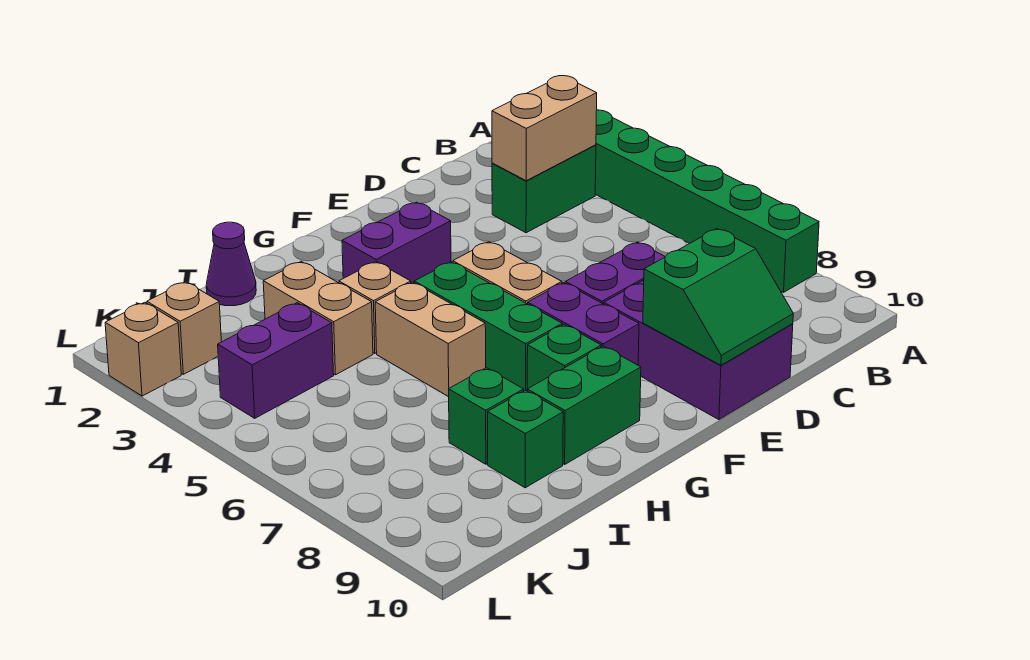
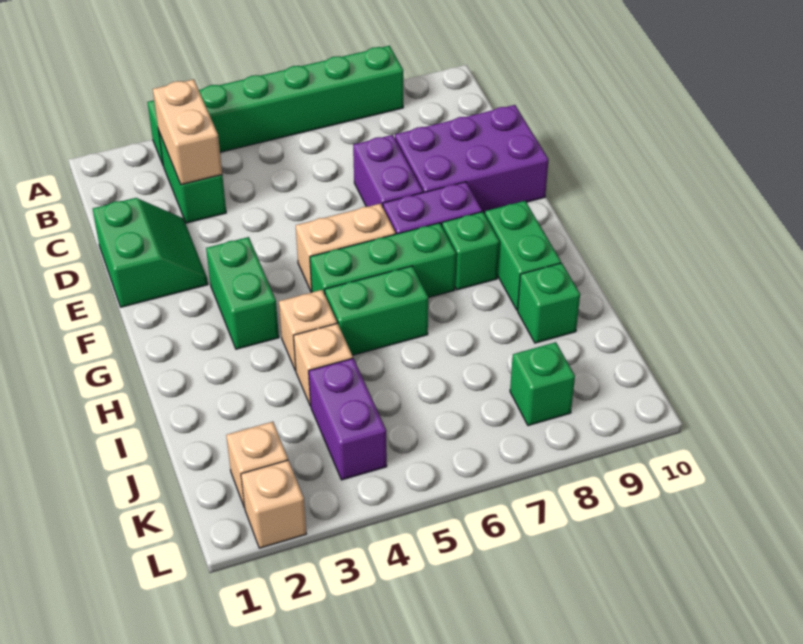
green slope D9:E10 level 2 top 9 -> green slope D1:E2 level 1 top 1
purple brick F3:G3 level 1 -> green brick F3:G3 level 1
tan brick H5:H6 level 1 -> green brick H5:H6 level 1
purple cone I1 level 1 -> none
tan brick I3:I4 level 1 -> tan brick I4 level 1
green brick I8 level 1 -> green brick K8 level 1

